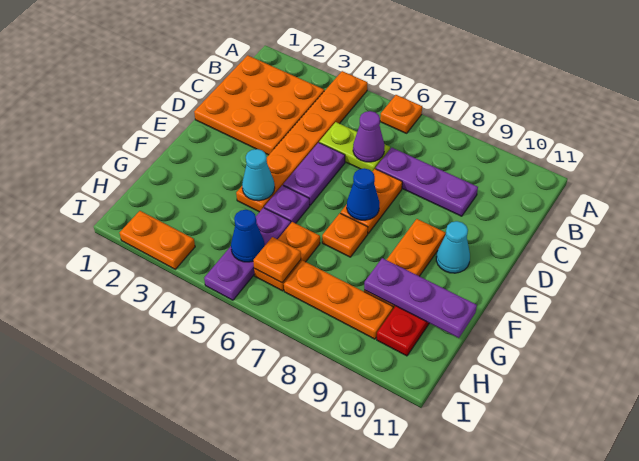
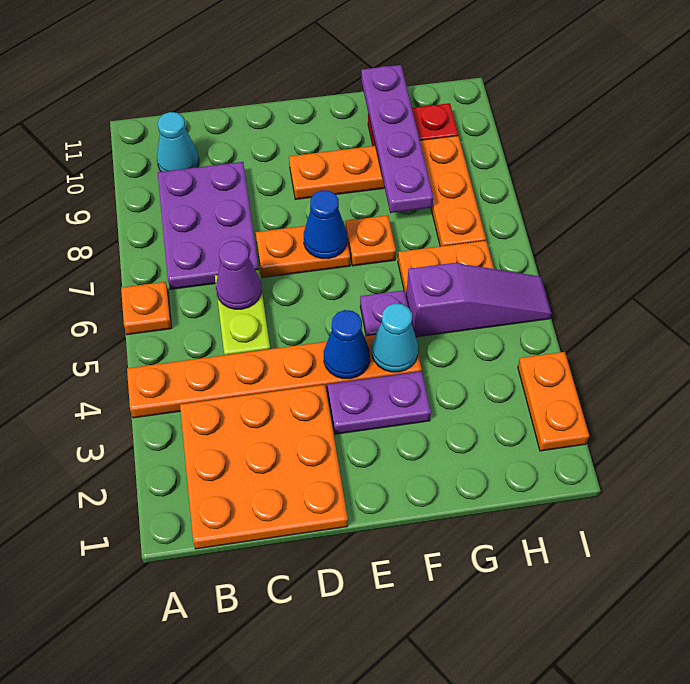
purple plate C7:C9 level 1 -> purple plate B7:C9 level 1
purple plate D5:E5 level 1 -> purple plate E3:F3 level 1
cyan cone E10 level 1 -> cyan cone B10 level 1
purple plate G5:I5 level 1 -> purple slope G5:I5 level 1 top G
purple plate G9:G11 level 2 -> purple plate G8:G11 level 2
blue cone H5 level 2 -> blue cone E4 level 2
orange plate H6 level 2 -> none

